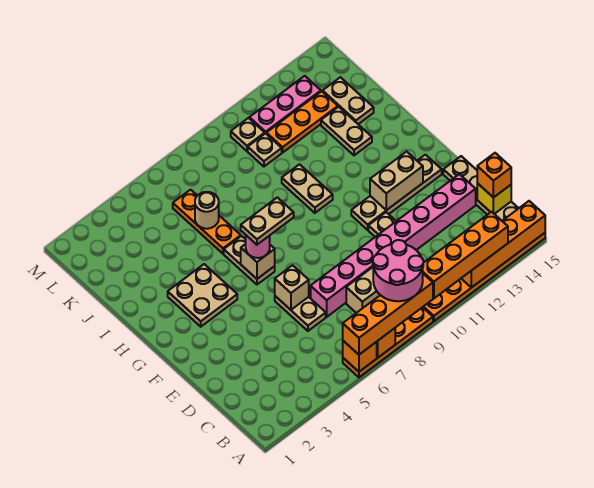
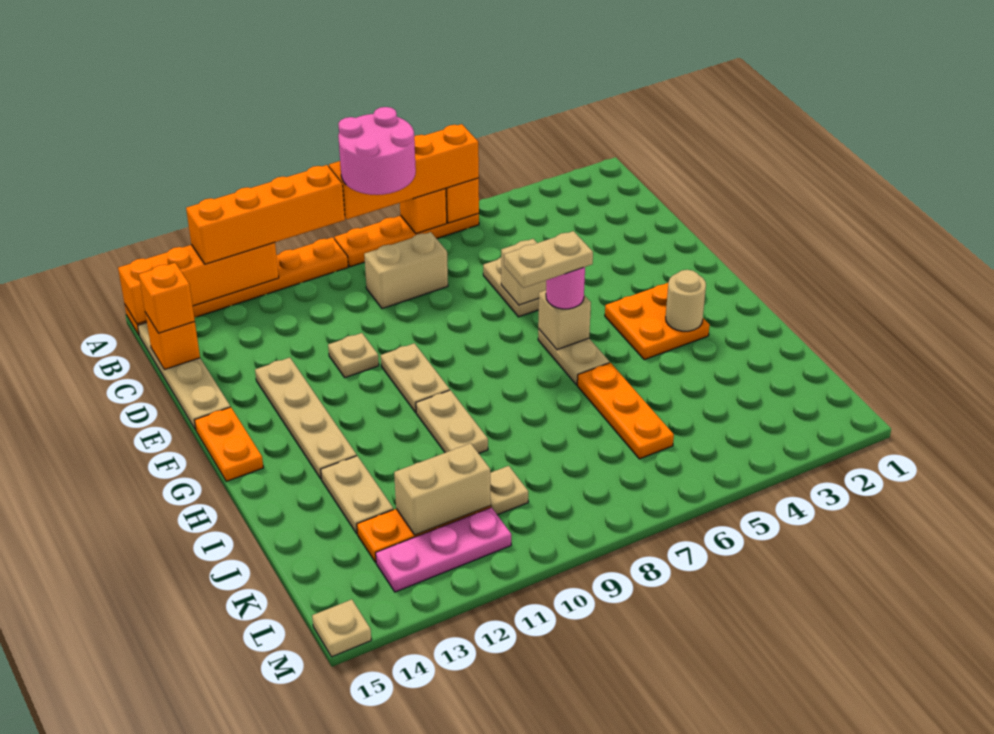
yellow brick C15 level 2 -> orange brick C15 level 2
pink brick D7:D14 level 1 -> none
tan plate F11:F14 level 1 -> tan plate E13:H13 level 1
tan brick F12:F13 level 2 -> tan brick K11:K12 level 2
none -> orange plate F15:G15 level 1
tan plate G3:H4 level 1 -> orange plate G3:H4 level 1
tan round brick J6 level 2 -> tan round brick H3 level 2
tan plate J14:K14 level 1 -> tan plate F10:G10 level 1
tan plate L10 level 1 -> tan plate M15 level 1

